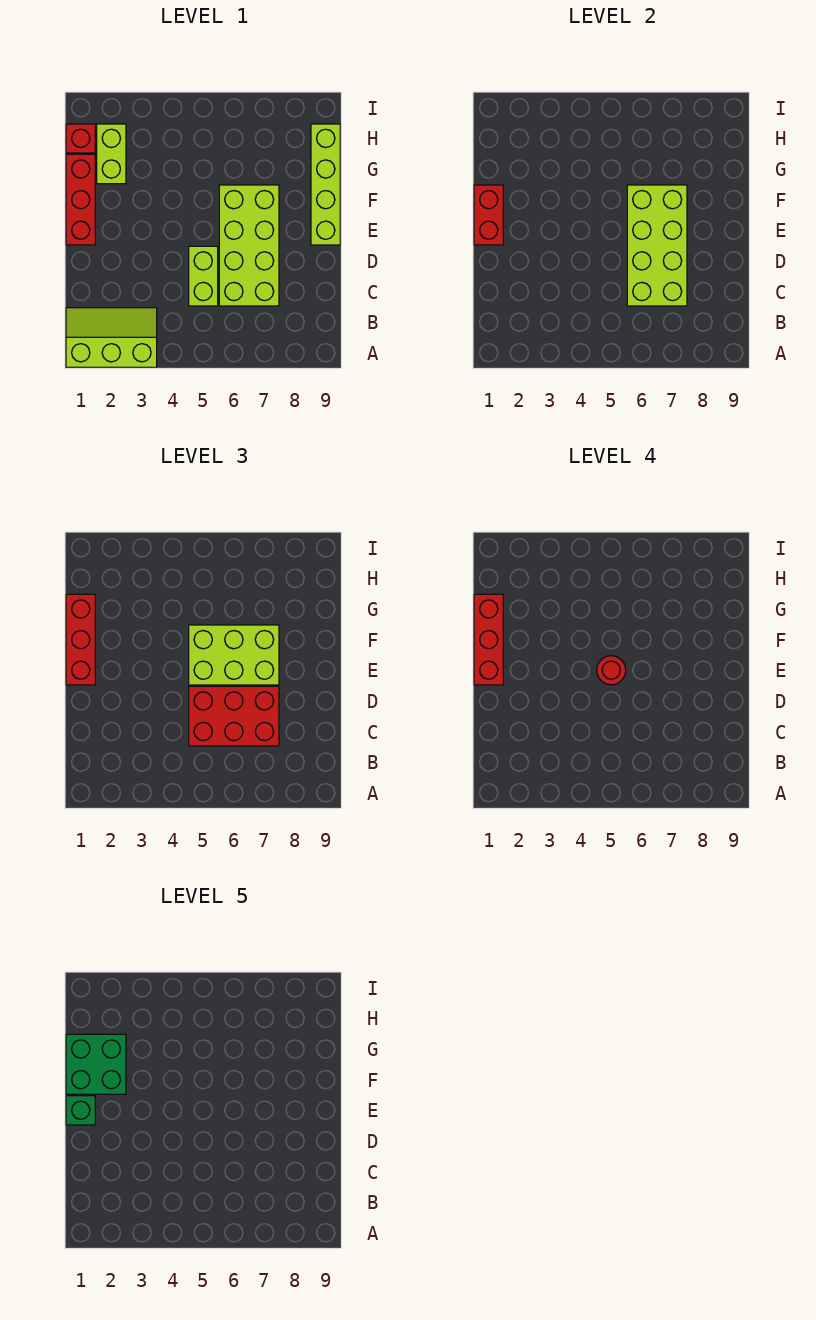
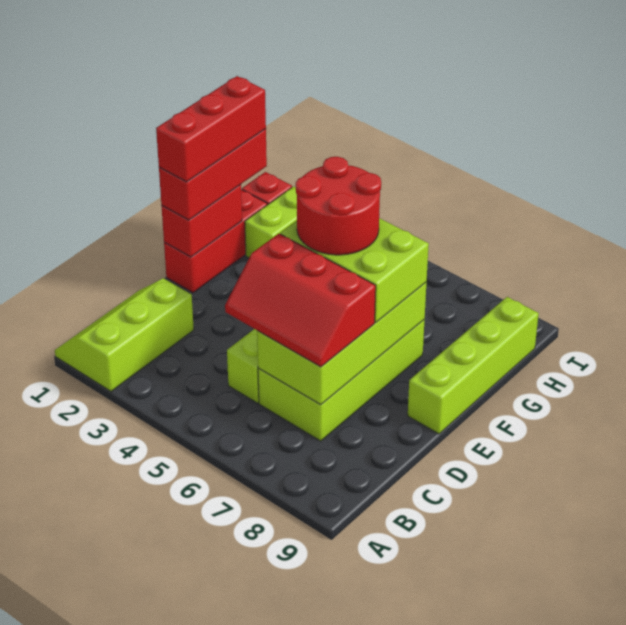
lime slope A1:B3 level 1 top A -> lime slope A1:C2 level 1 top 2
red brick C5:D7 level 3 -> red slope C5:D7 level 3 top D
green brick E1 level 5 -> none
red round brick E5 level 4 -> red round brick E5:F6 level 4
green brick F1:G2 level 5 -> none

